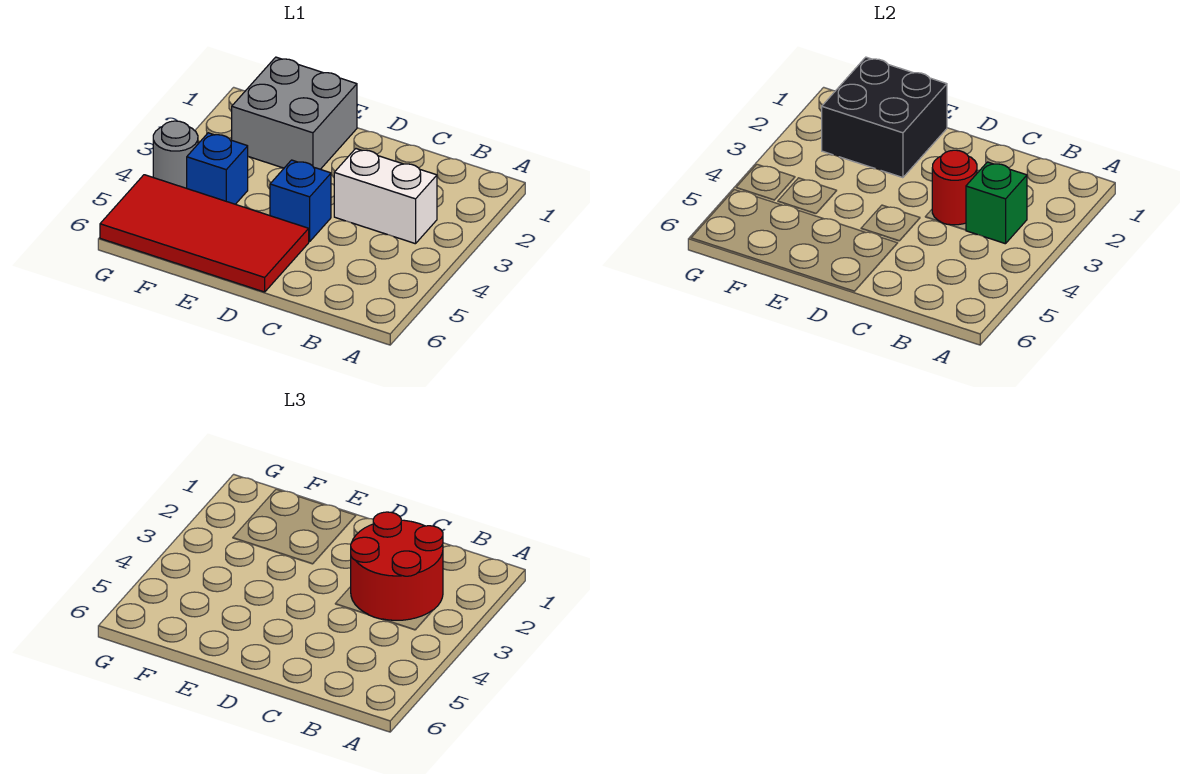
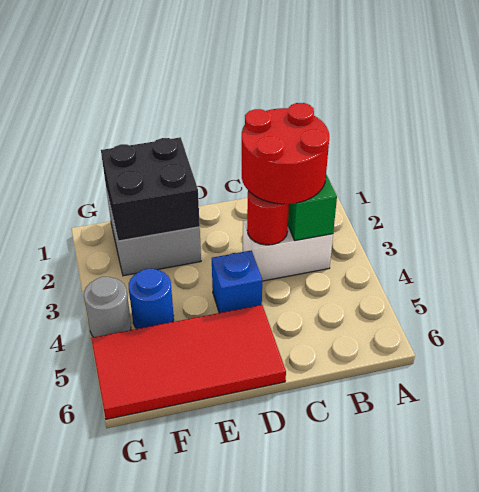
blue brick F4 level 1 -> blue round brick F4 level 1

